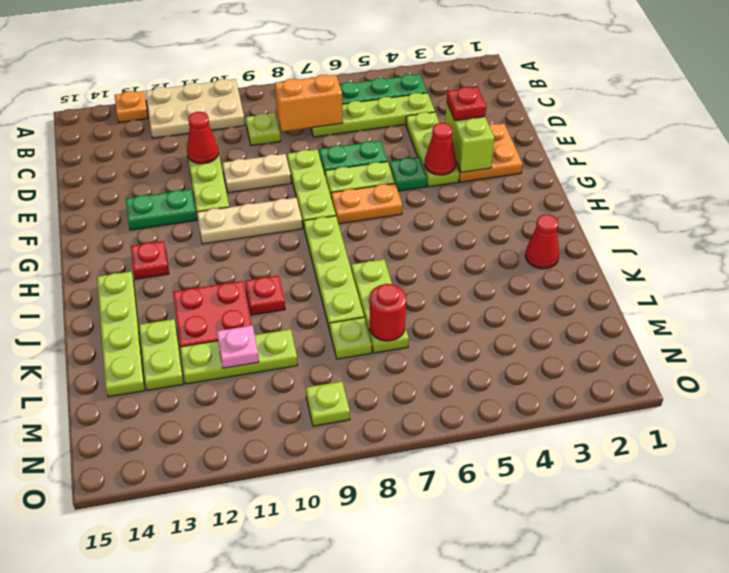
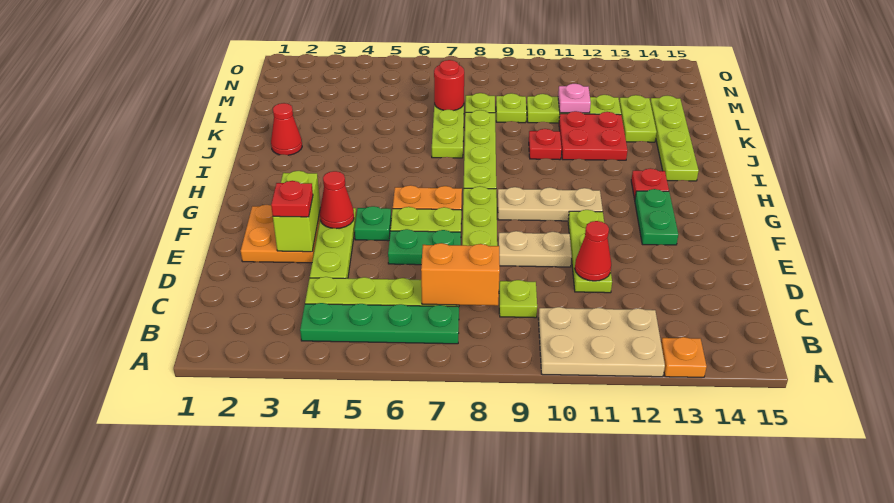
green plate F12:F13 level 1 -> green plate F13:G13 level 1
lime plate N9 level 1 -> lime plate L9 level 1

